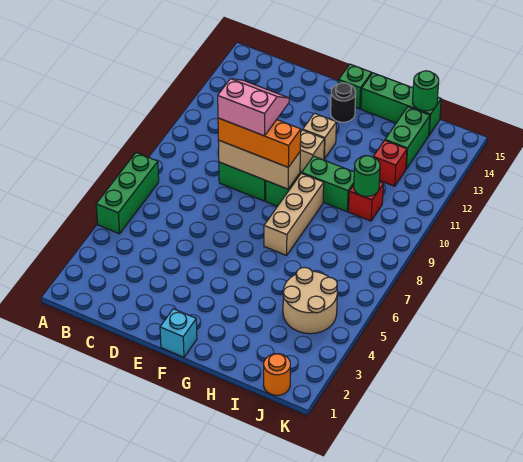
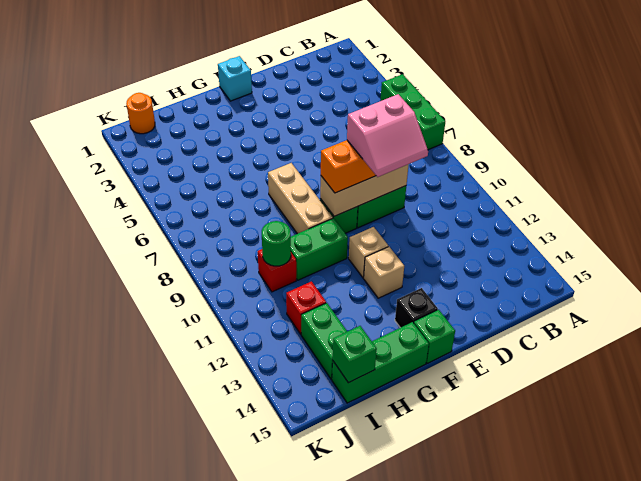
black round brick F14 level 1 -> black brick F14 level 1
tan round brick I4:J5 level 1 -> none
green round brick I15 level 2 -> green brick I15 level 2

